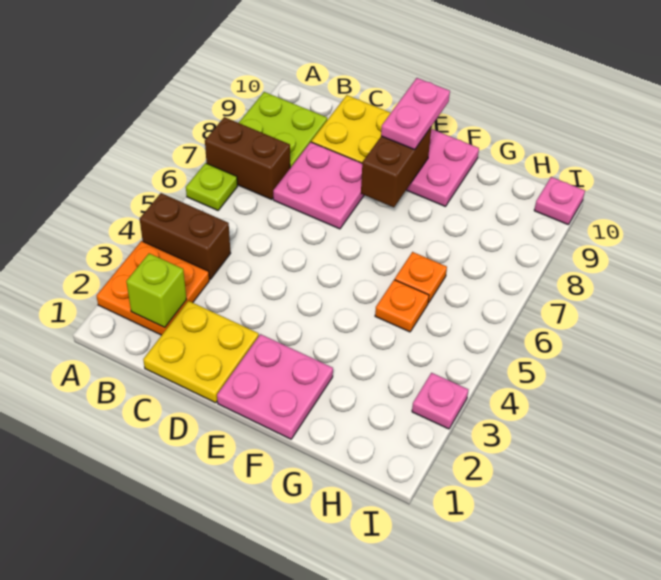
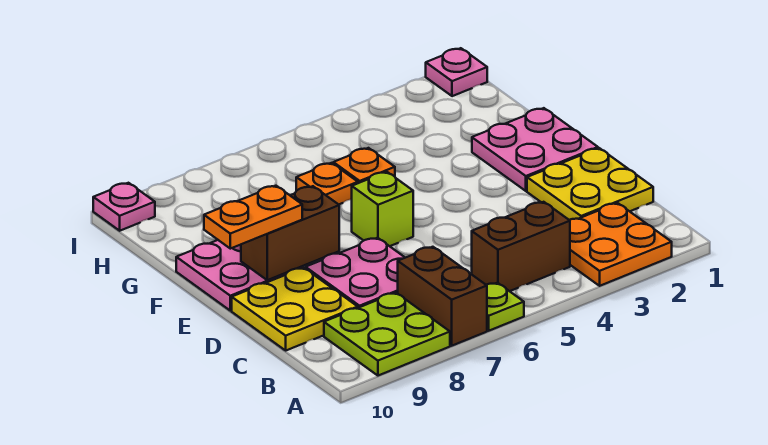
brown brick A4:B4 level 1 -> brown brick B4:B5 level 1
lime brick B2 level 2 -> lime brick E6 level 1
pink plate E9:E10 level 3 -> orange plate E9:E10 level 3
pink plate I3 level 1 -> pink plate I1 level 1

